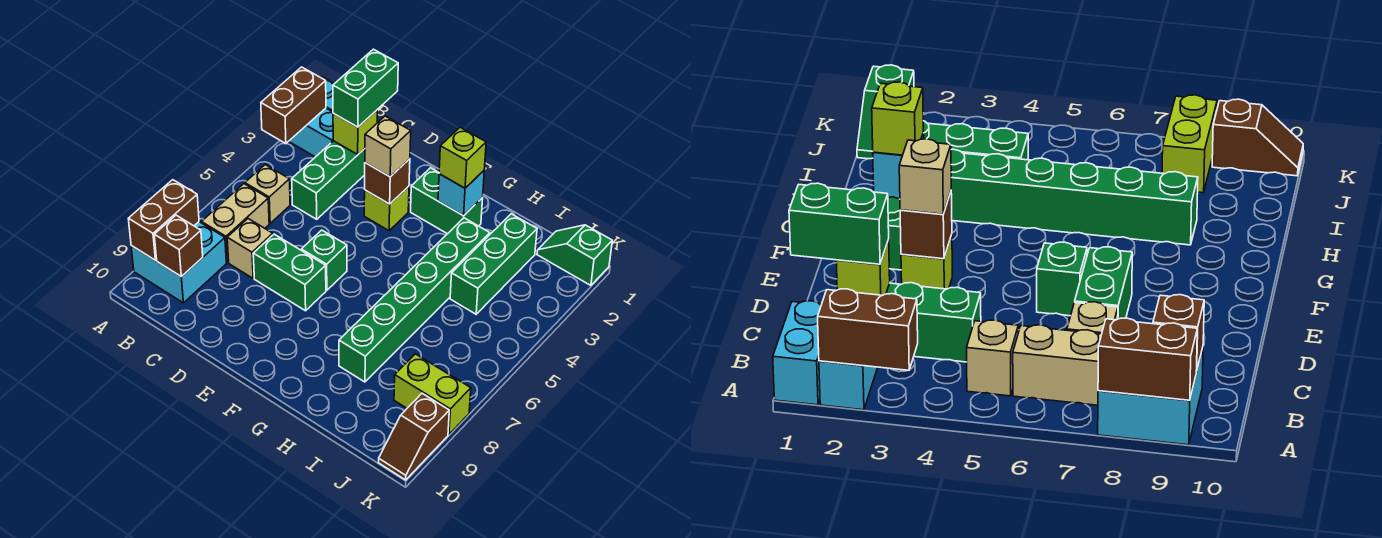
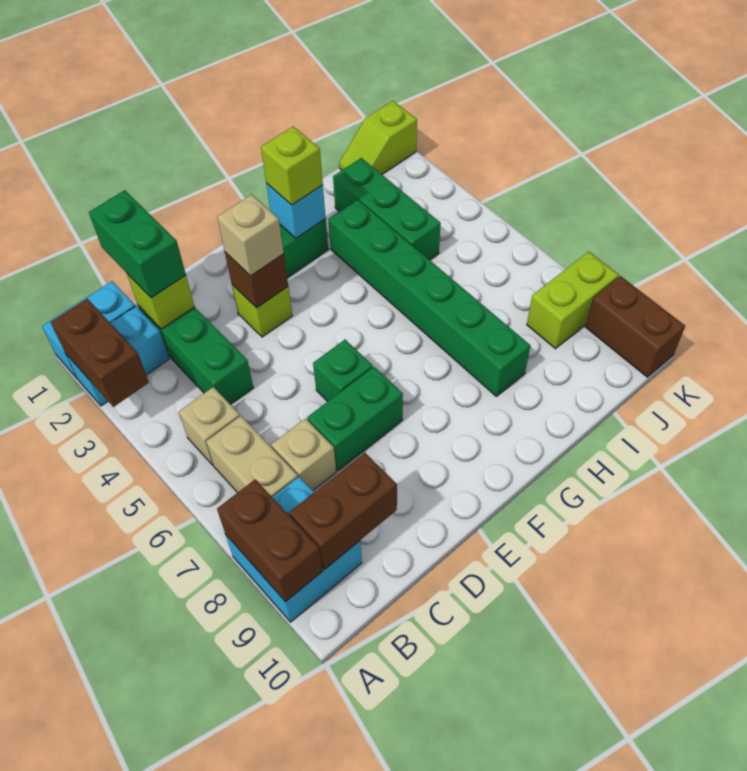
brown brick B9 level 2 -> brown brick B9:C9 level 2
green slope J1:K1 level 1 top K -> lime slope J1:K1 level 1 top K
brown slope K9:K10 level 1 top 9 -> brown brick K9:K10 level 1

